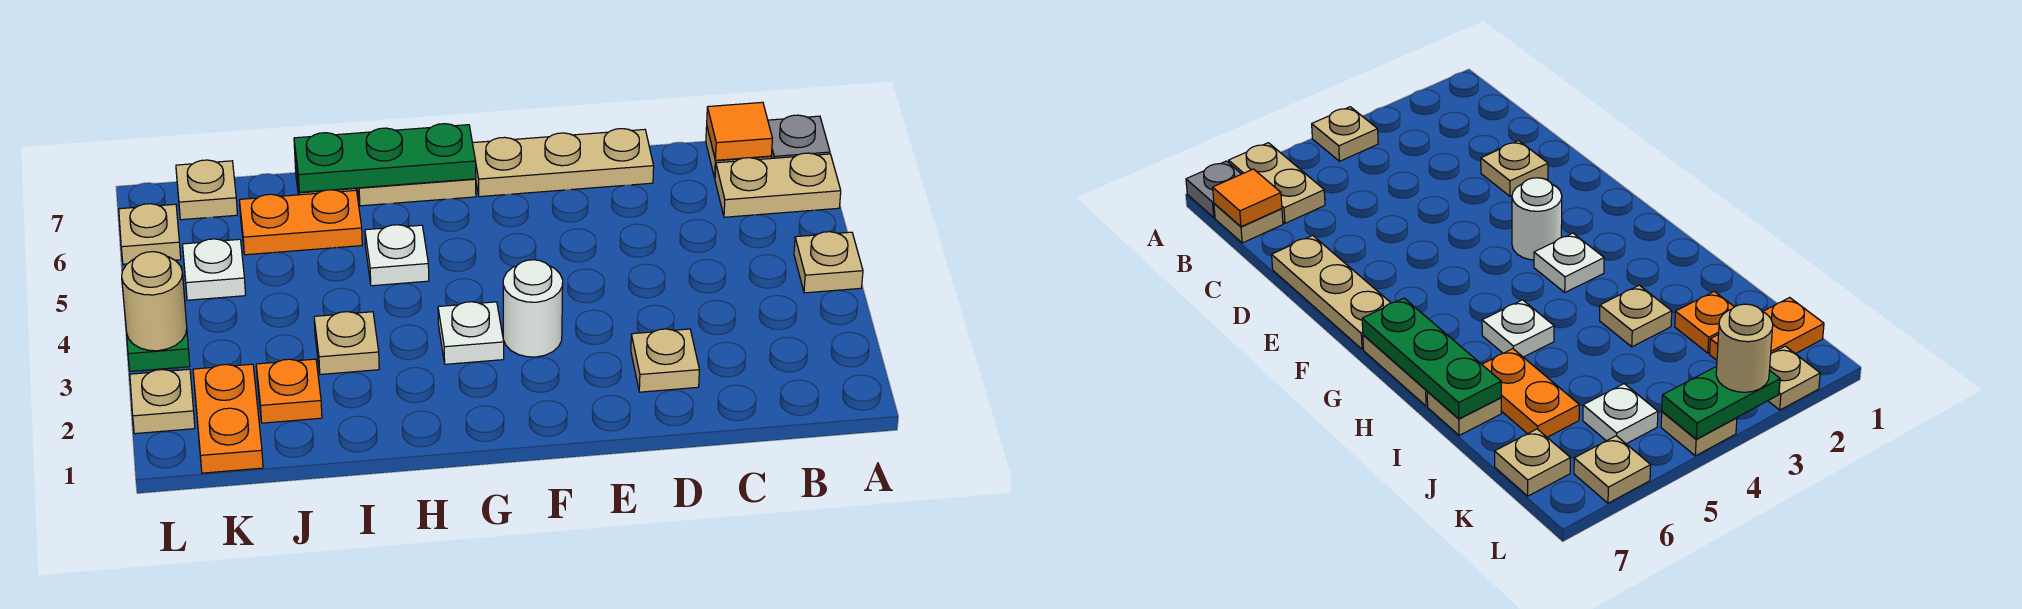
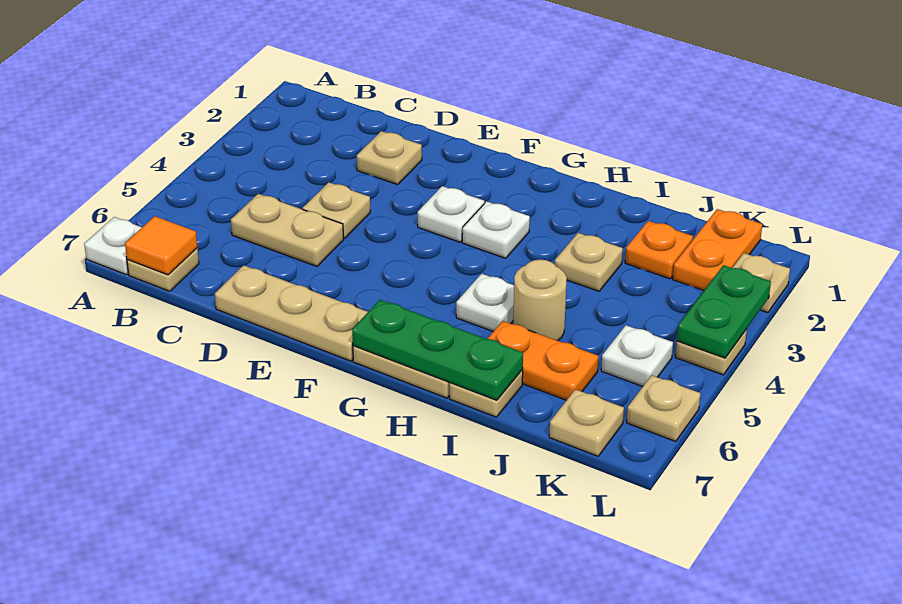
tan plate A4 level 1 -> tan plate D4 level 1
tan plate A6:B6 level 1 -> tan plate C5:D5 level 1
grey plate A7 level 1 -> white plate A7 level 1
white round brick F3 level 1 -> white plate F3 level 1
tan round brick L3 level 3 -> tan round brick I5 level 1

